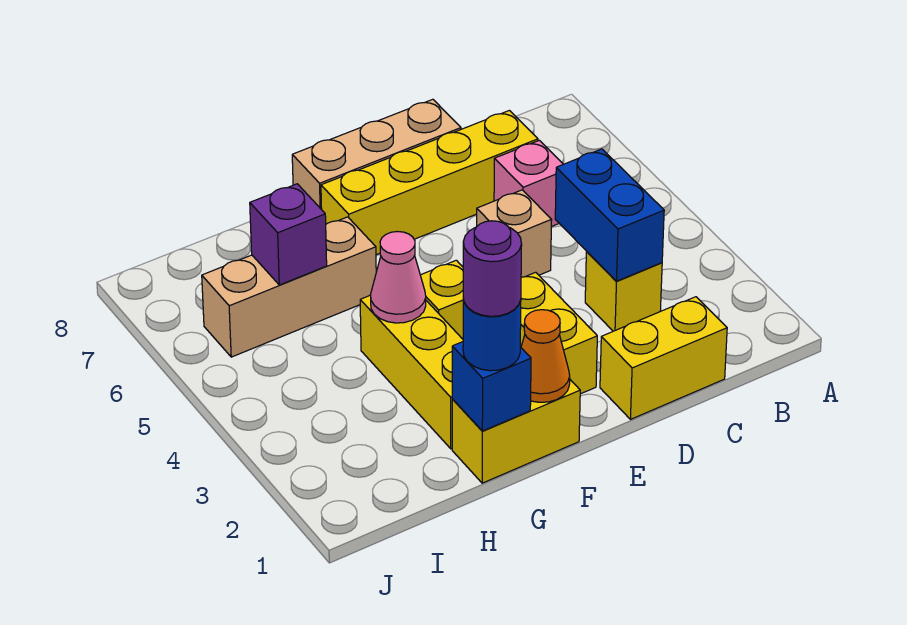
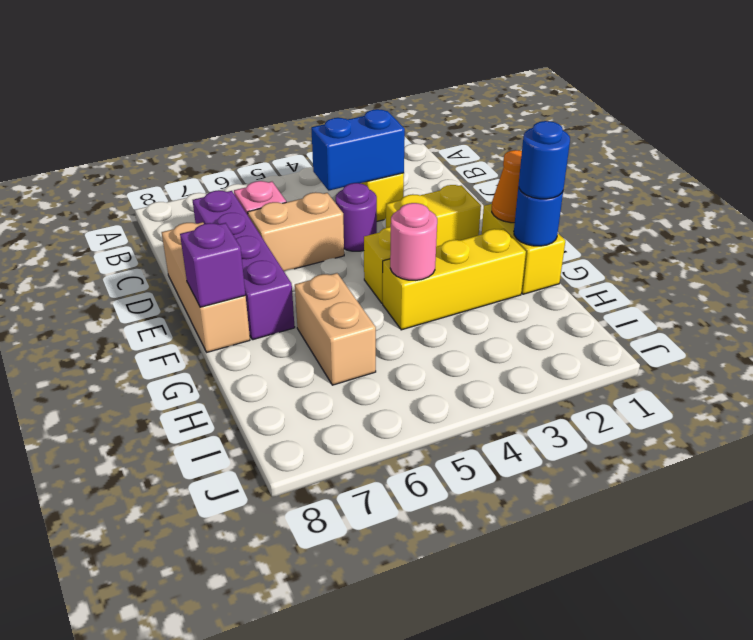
yellow brick C1:D1 level 1 -> none
yellow brick C7:F7 level 1 -> purple brick C7:F7 level 1
tan brick D5 level 1 -> tan brick D5:D6 level 1
blue brick G1 level 2 -> blue round brick G1 level 2
purple round brick G1 level 4 -> purple round brick D4 level 1
pink cone G4 level 2 -> pink round brick G4 level 2
tan brick G6:I6 level 1 -> tan brick G6:H6 level 1
purple brick H6 level 2 -> purple brick F8 level 2

